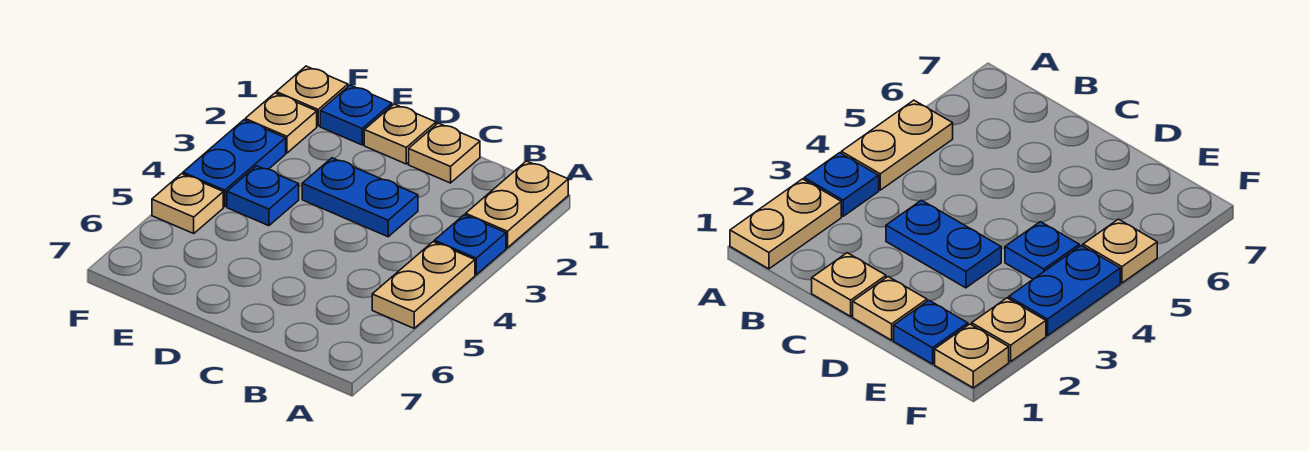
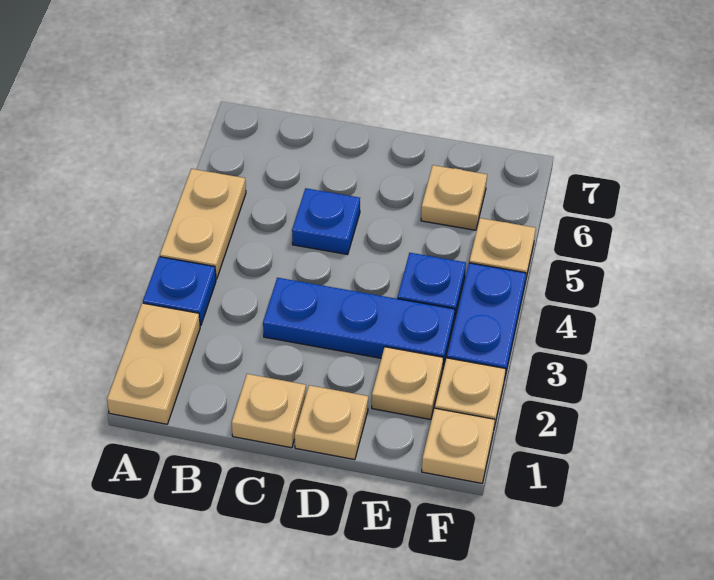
blue plate C3:D3 level 1 -> blue plate C3:E3 level 1
blue plate E1 level 1 -> blue plate C5 level 1
none -> tan plate E2 level 1
none -> tan plate E6 level 1

